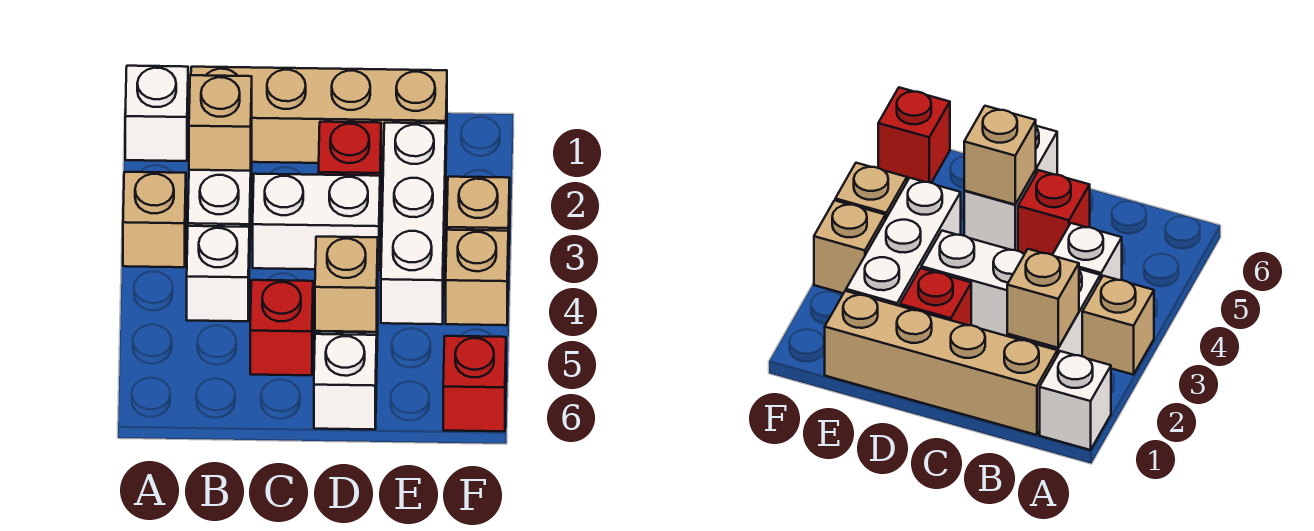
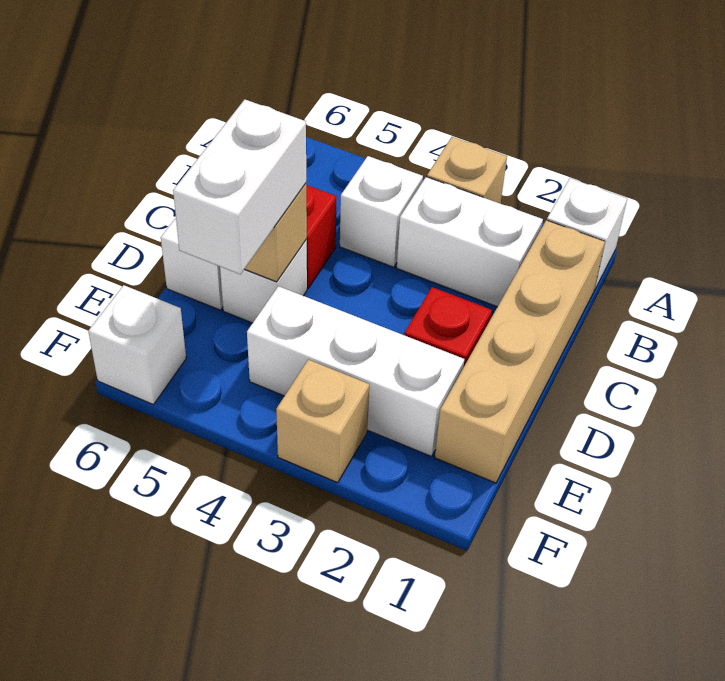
tan brick B2 level 2 -> none
white brick C3:D3 level 1 -> white brick D5:E5 level 3
tan brick F4 level 1 -> none
red brick F6 level 1 -> white brick F6 level 1

